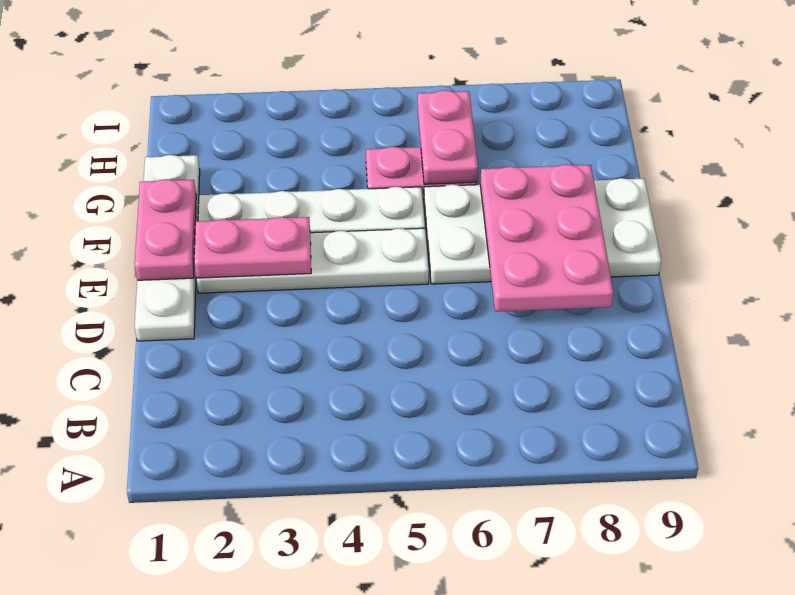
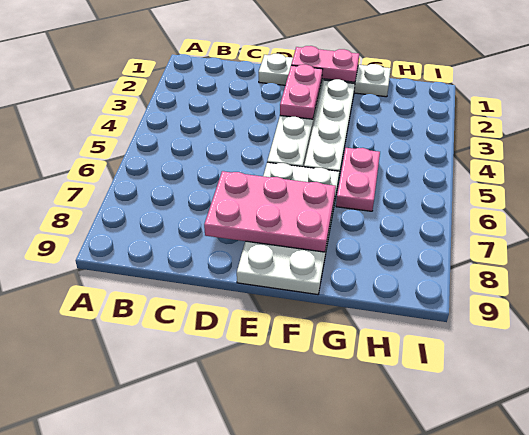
pink plate G6:H6 level 2 -> none

